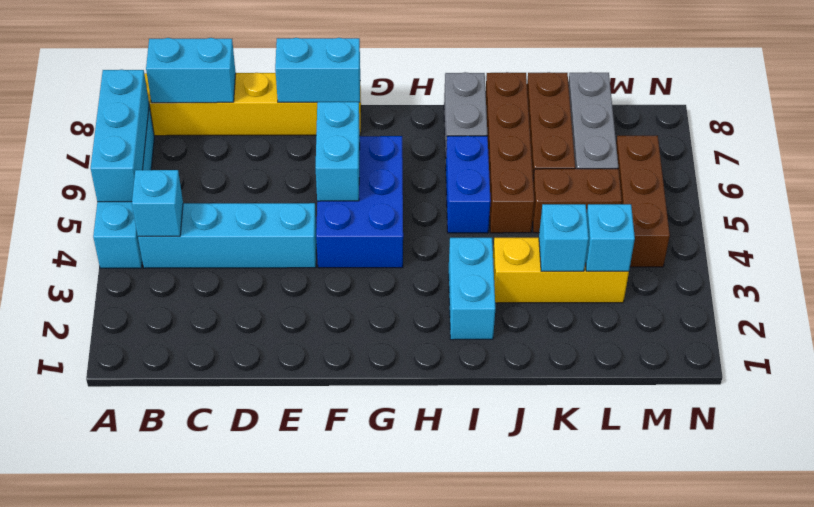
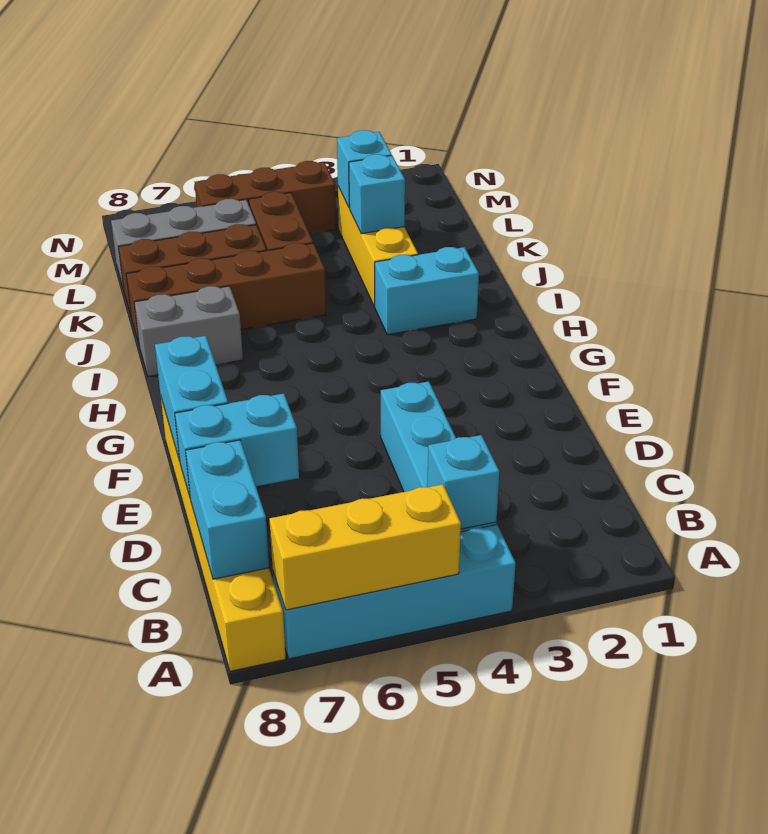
cyan brick A5:A7 level 2 -> yellow brick A5:A7 level 2
blue brick F4:G6 level 1 -> none
cyan brick F5:F6 level 2 -> cyan brick D7:D8 level 2
blue brick I5:I6 level 1 -> none

